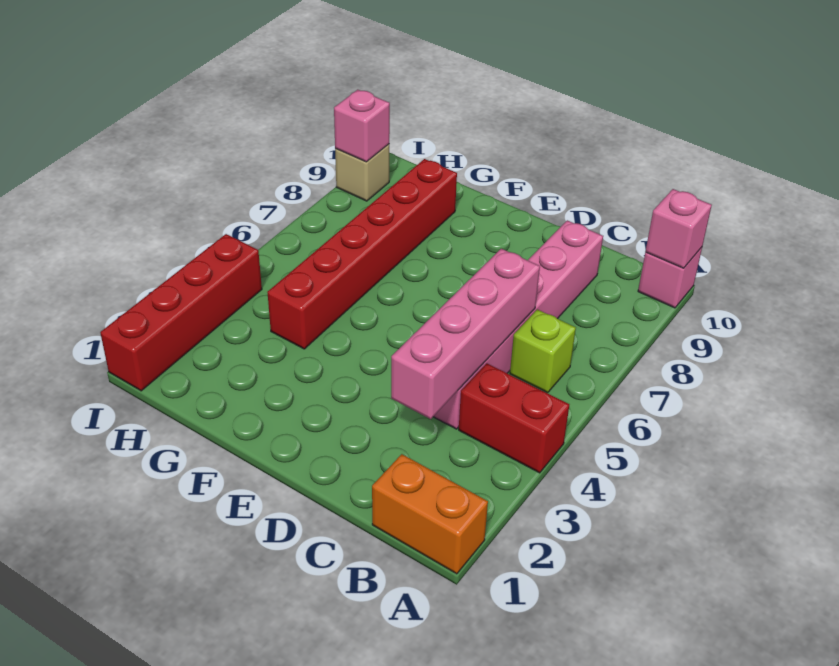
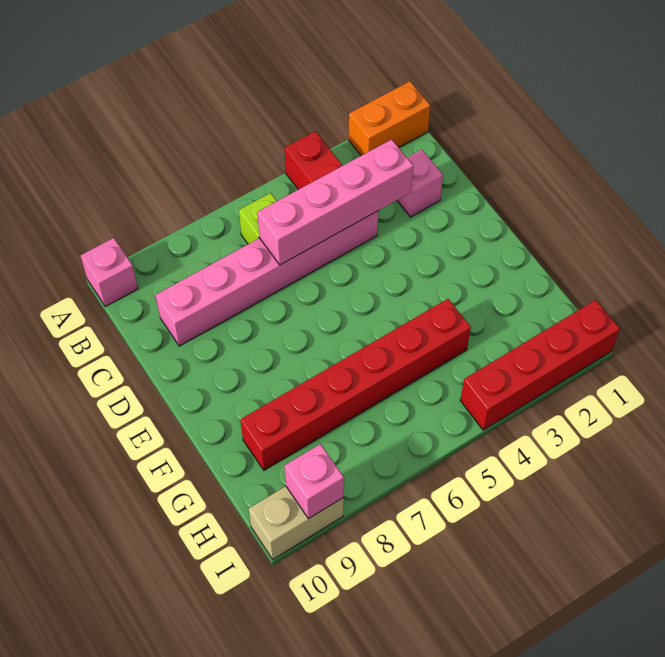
orange brick A1:B1 level 1 -> orange brick A1:A2 level 1
pink brick A10 level 2 -> pink brick C2 level 1
tan brick I9 level 1 -> tan brick I9:I10 level 1

